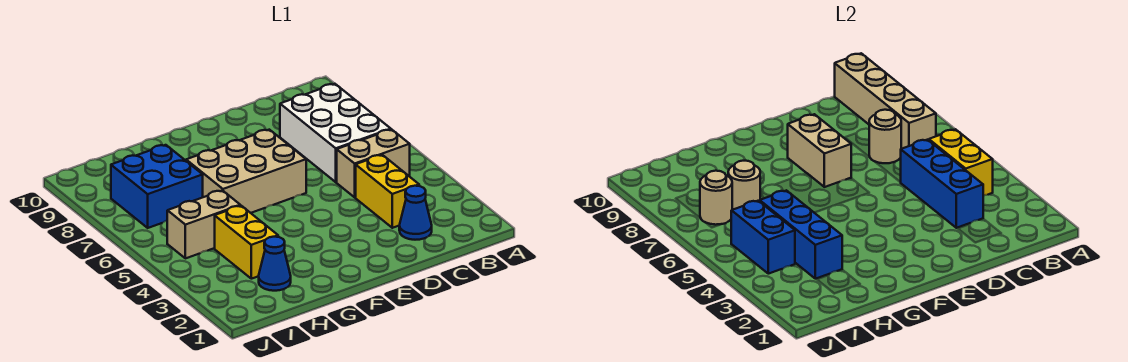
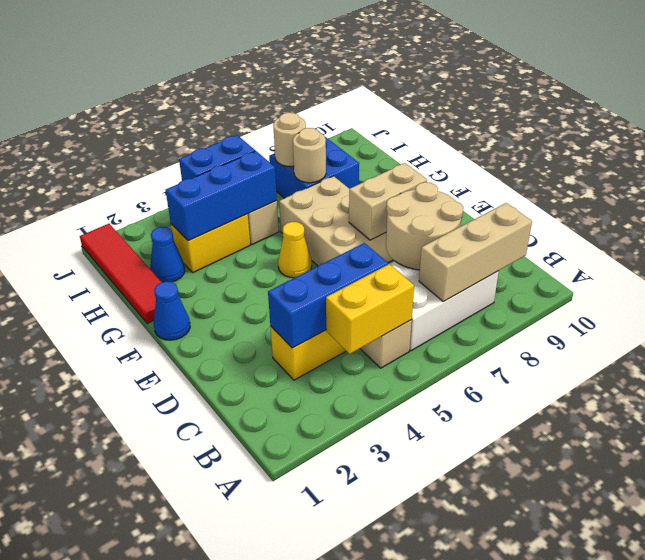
tan brick B7:B10 level 2 -> tan brick B7:B9 level 2
blue cone C2 level 1 -> blue cone F1 level 1
tan round brick C7 level 2 -> tan round brick C7:D8 level 2
none -> yellow cone F5 level 1
none -> red tile G1:J1 level 1

